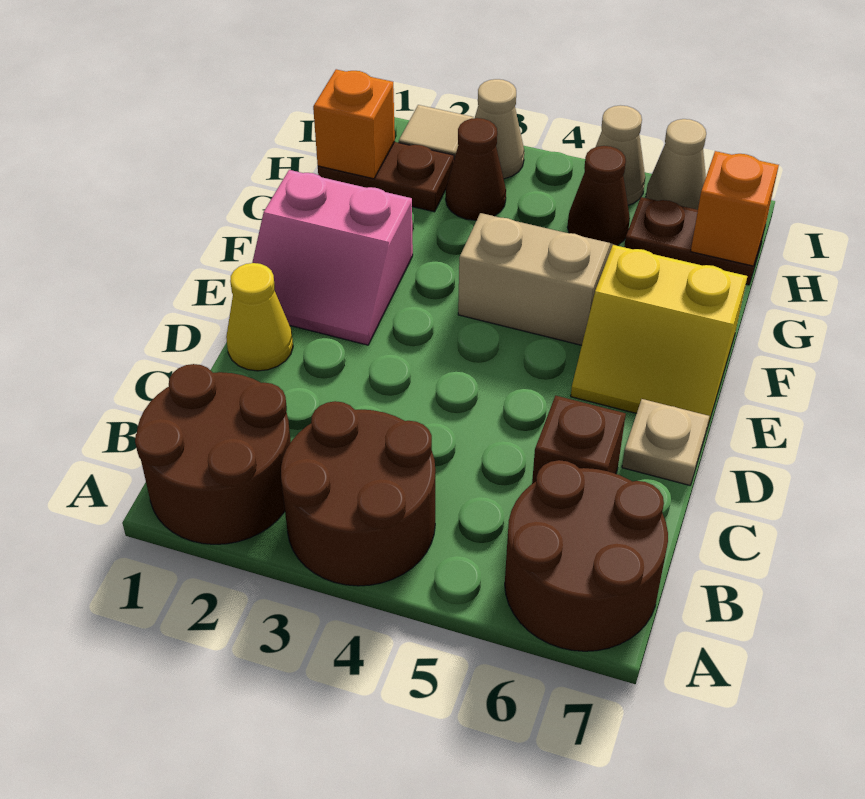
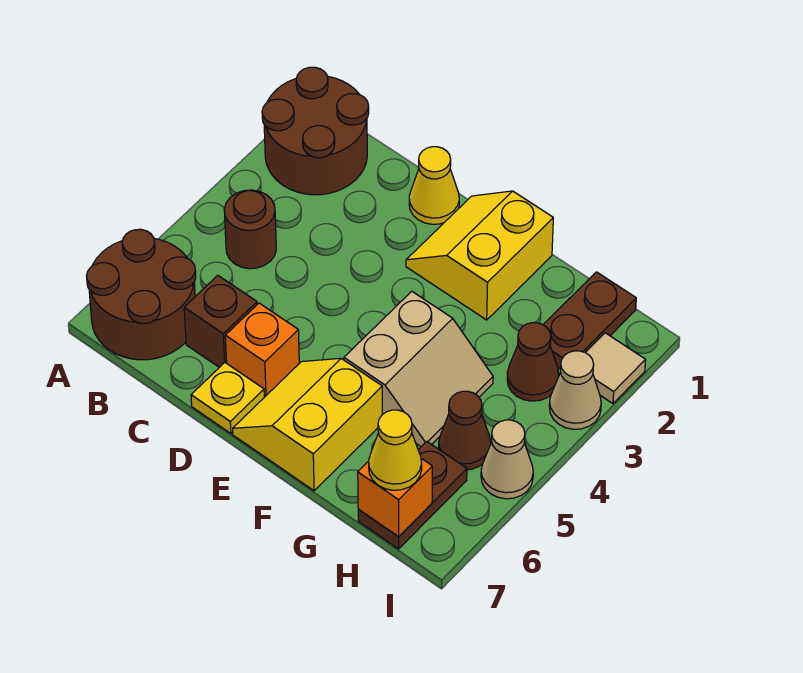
brown round brick A3:B4 level 1 -> brown round brick B4 level 1
tan plate D7 level 1 -> yellow plate D7 level 1
pink slope E1:F2 level 1 top F -> yellow slope E1:F2 level 1 top F
orange brick H1 level 2 -> orange brick D6 level 1
none -> yellow cone H7 level 3
tan cone I6 level 1 -> none

